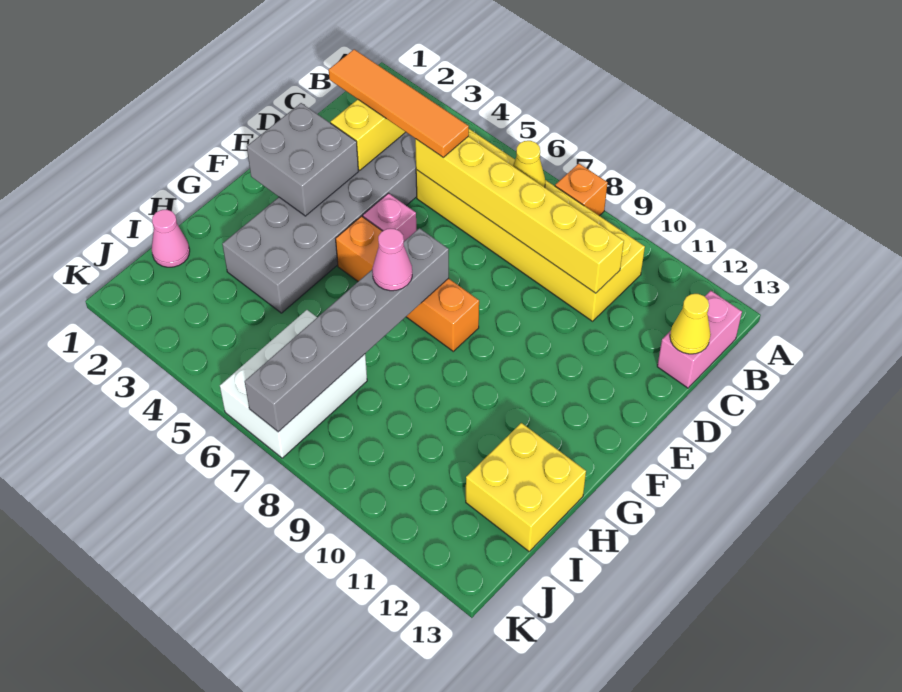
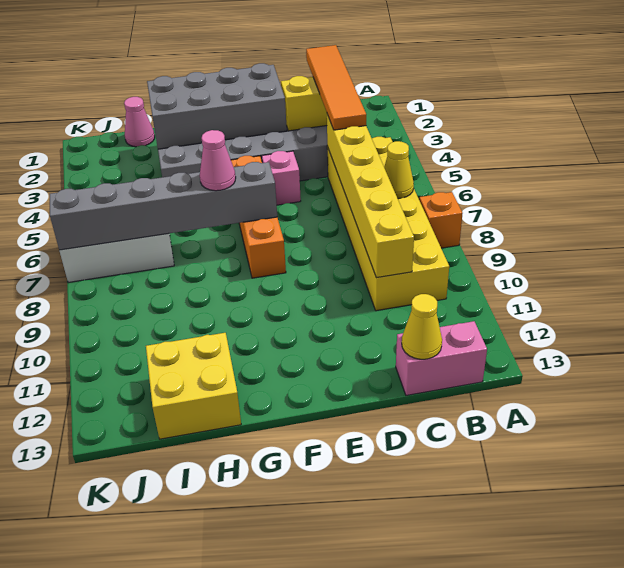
grey brick E2:F3 level 2 -> grey brick E2:H3 level 2

